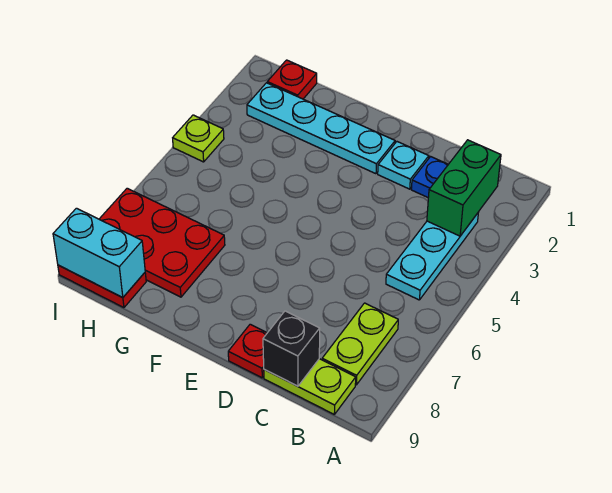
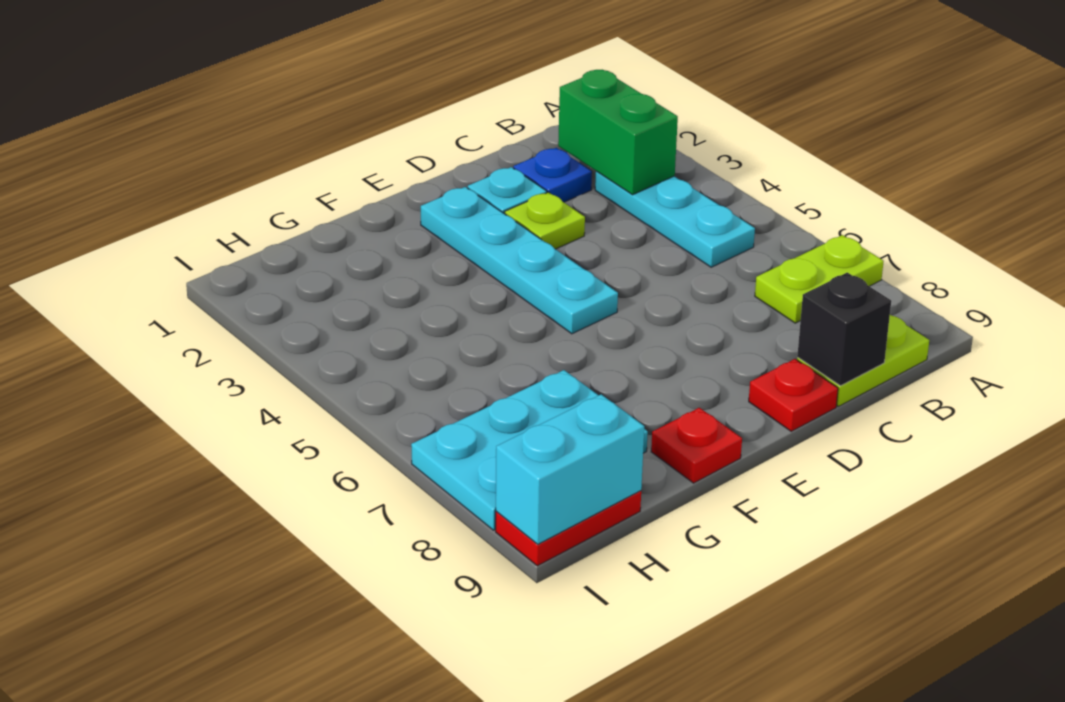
lime plate B7:B8 level 1 -> lime plate A7:B7 level 1
cyan plate E2:H2 level 1 -> cyan plate E2:E5 level 1
red plate G7:I8 level 1 -> cyan plate G7:I8 level 1
red plate H1 level 1 -> red plate F9 level 1
lime plate I4 level 1 -> lime plate D3 level 1

